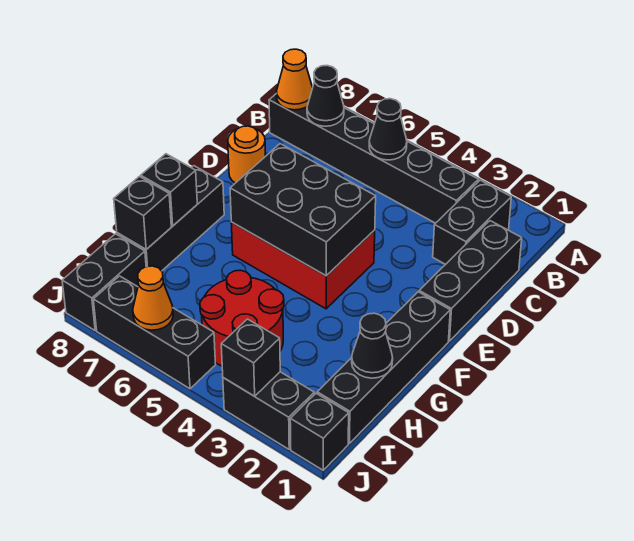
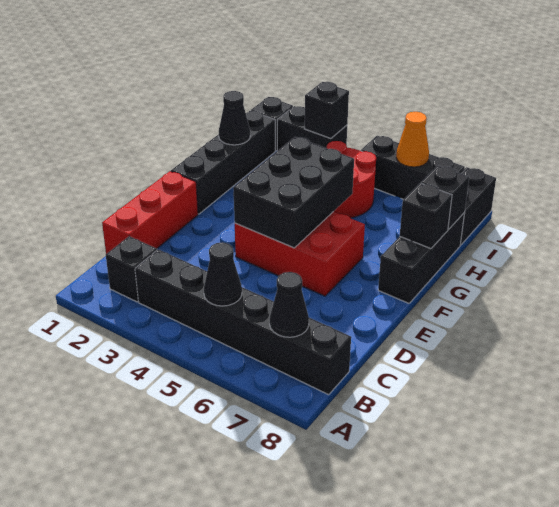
black brick B2:C2 level 1 -> black brick B2 level 1
orange cone B8 level 2 -> none
black brick C1:E1 level 1 -> red brick C1:E1 level 1
orange round brick D8 level 1 -> none
black brick E4:F6 level 2 -> black brick E4:G5 level 2

